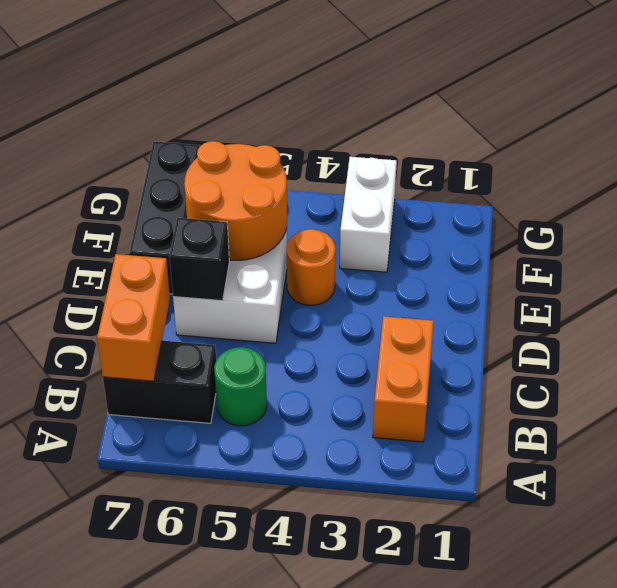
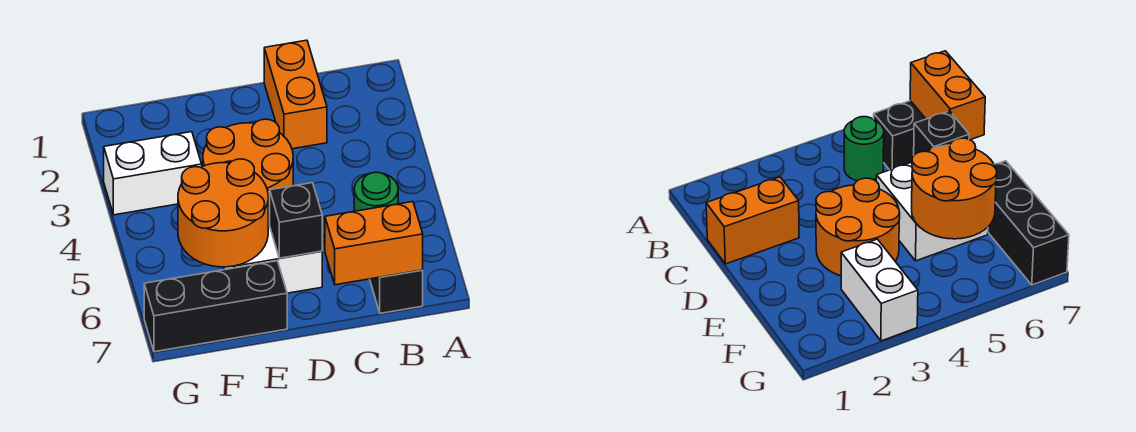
orange brick B2:C2 level 1 -> orange brick C1:C2 level 1
orange round brick E4 level 1 -> orange round brick D3:E4 level 1

